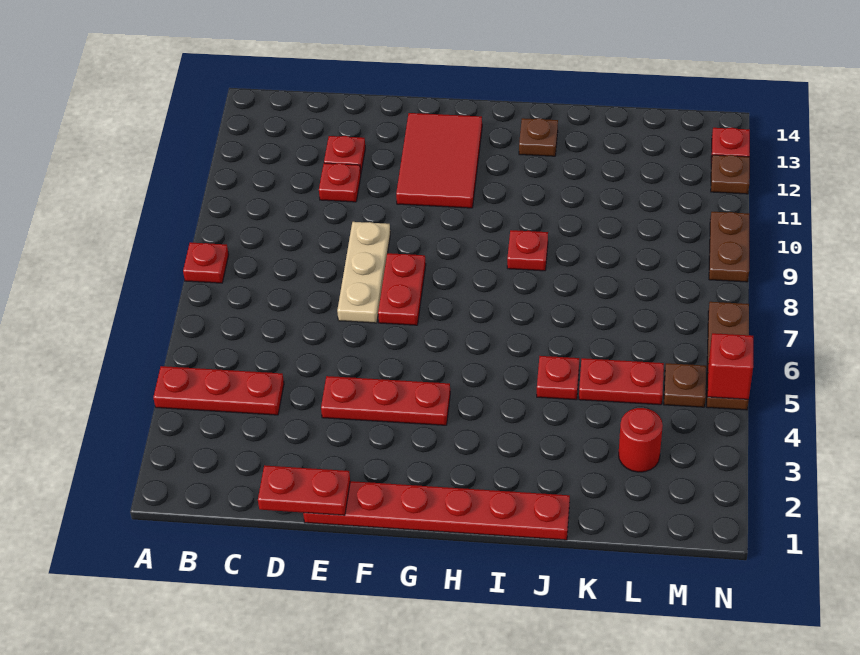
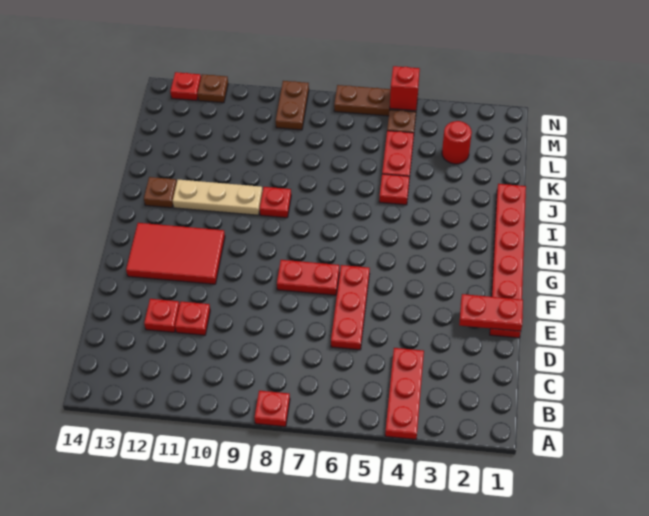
red plate D1:E1 level 2 -> red plate E1:E2 level 2
red plate E4:G4 level 1 -> red plate D6:F6 level 1
tan plate E7:E9 level 1 -> tan plate I10:I12 level 1
brown plate N9:N10 level 1 -> brown plate M9:N9 level 1

